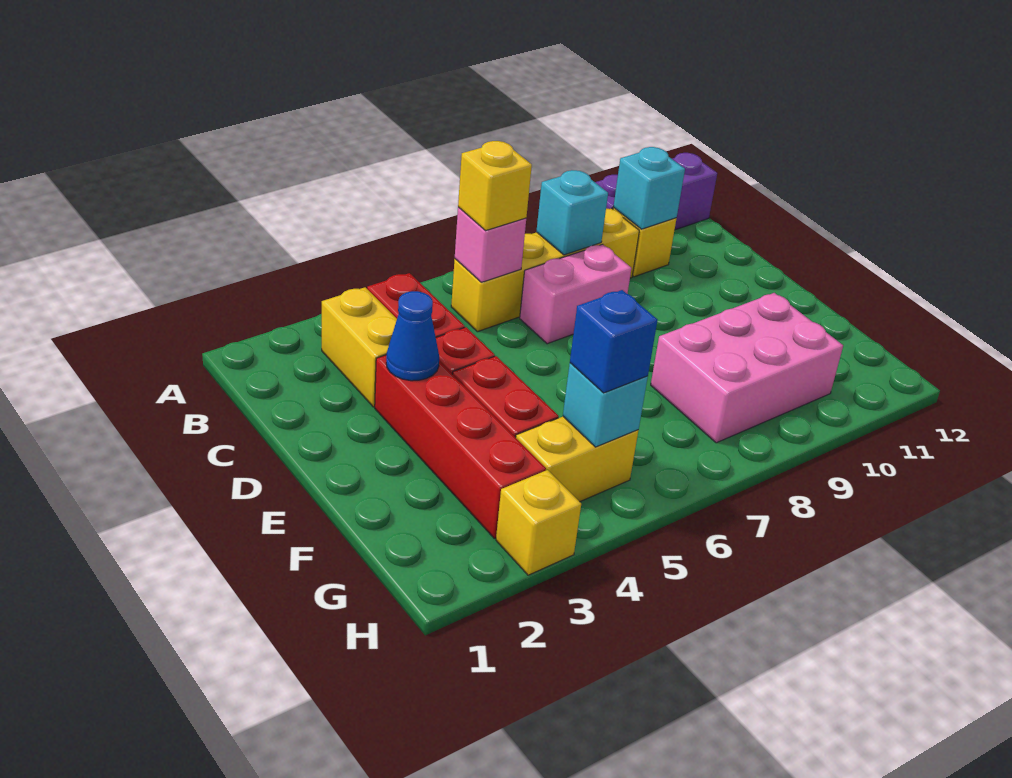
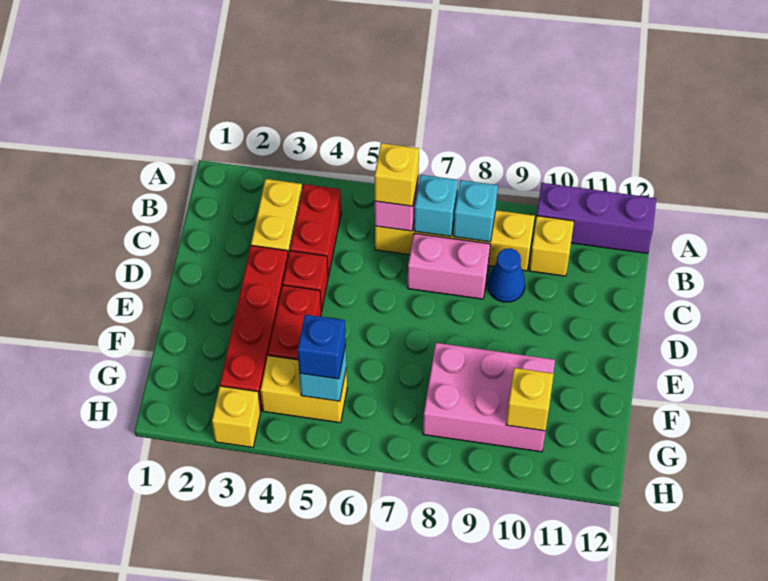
cyan brick B10 level 2 -> cyan brick B7 level 2
blue cone D3 level 2 -> blue cone C9 level 1
none -> yellow brick G10 level 2

